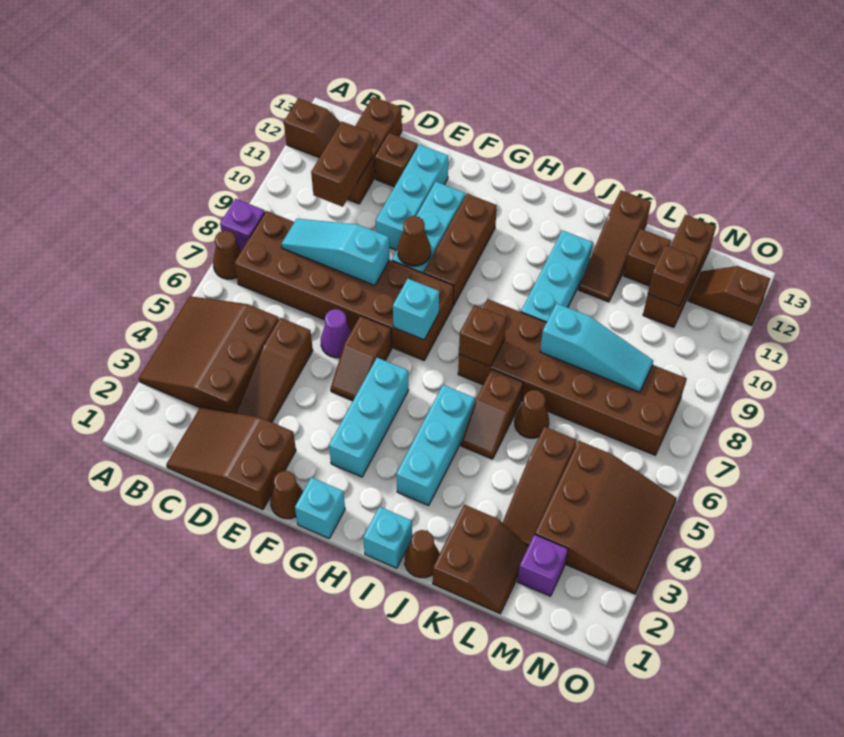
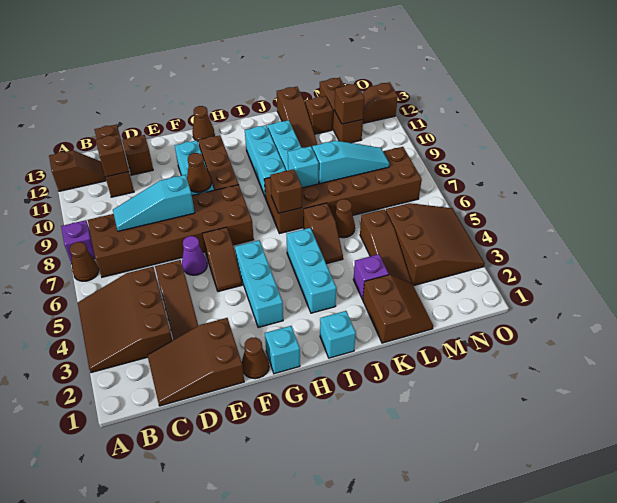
brown brick C10:C11 level 2 -> brown brick C11 level 2
cyan brick E10:E12 level 1 -> cyan brick I9:I11 level 1
cyan brick G7 level 2 -> cyan brick J8 level 2
brown cone J1 level 1 -> brown cone G13 level 1
purple brick M2 level 1 -> purple brick K3 level 1

